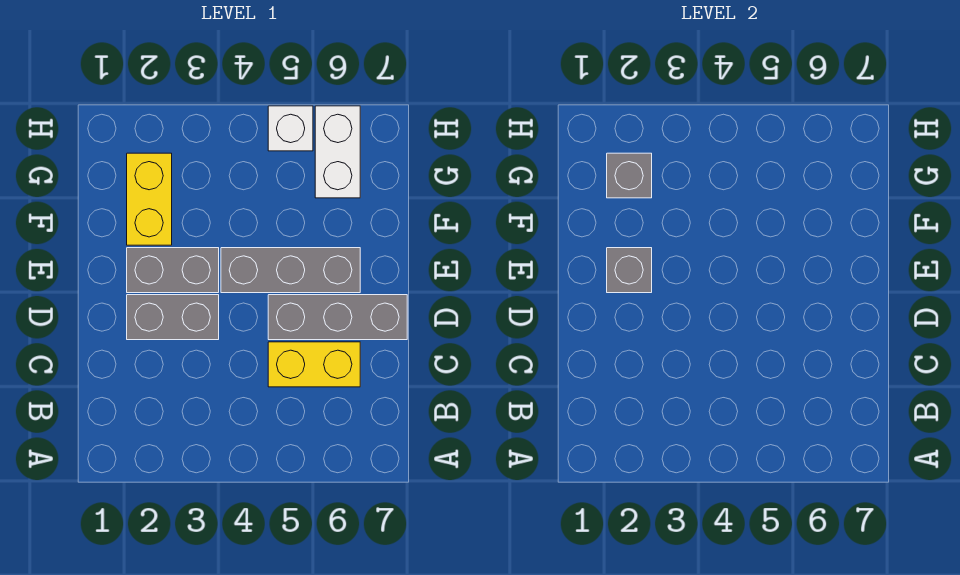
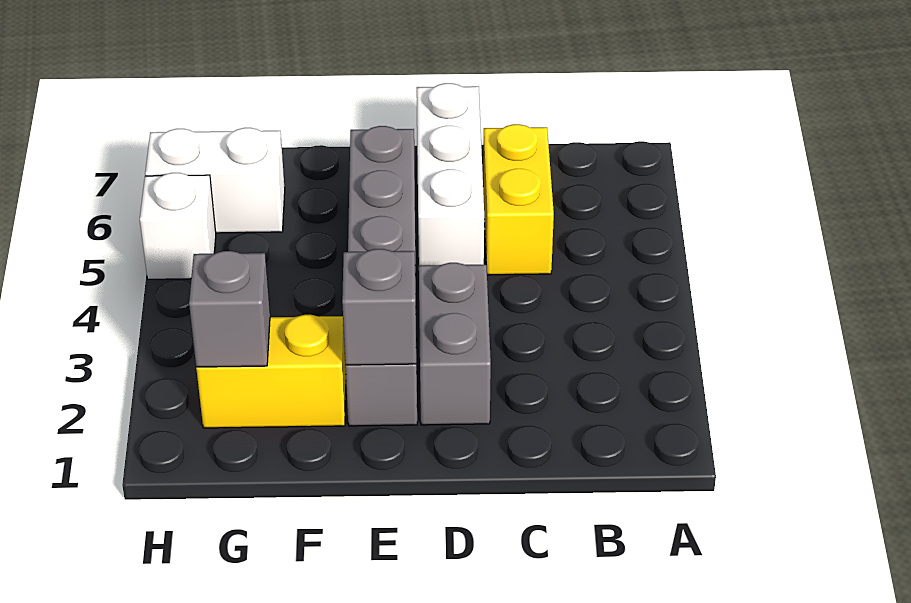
grey brick D5:D7 level 1 -> white brick D5:D7 level 1

